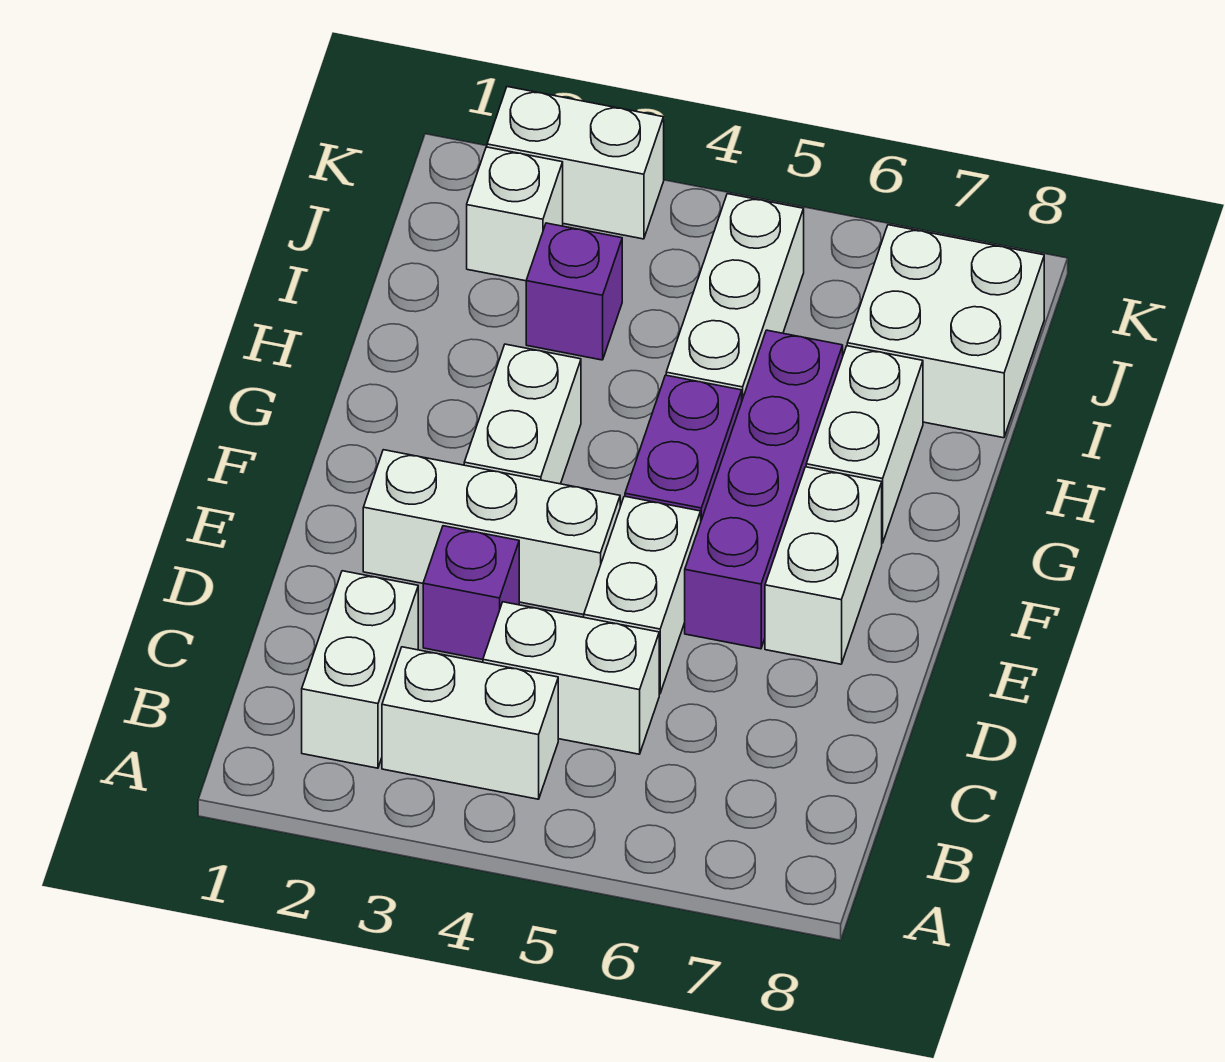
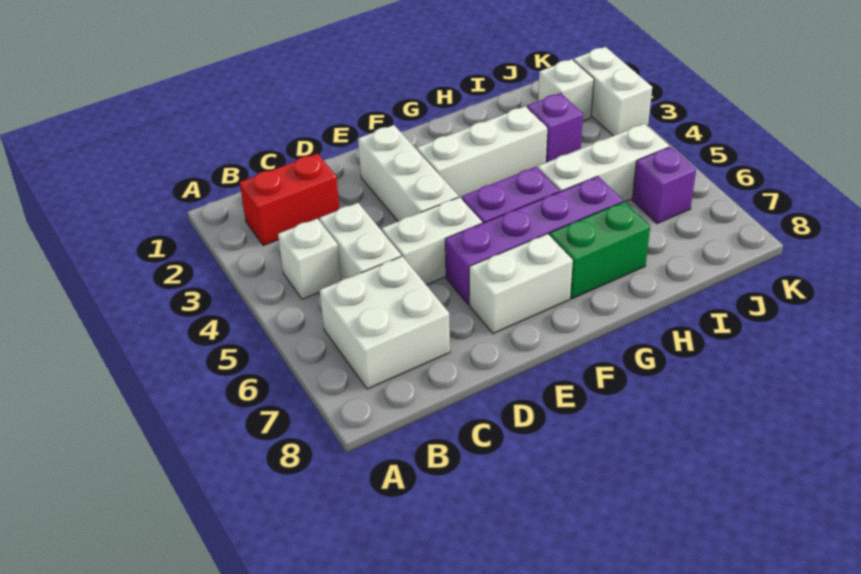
white brick B2:C2 level 1 -> red brick B2:C2 level 1
white brick B3:B4 level 1 -> white brick B4 level 1
purple brick D3 level 1 -> purple brick J6 level 1
white brick F3:G3 level 1 -> white brick F3:H3 level 1
white brick G7:H7 level 1 -> green brick G7:H7 level 1
white brick I7:J8 level 1 -> white brick B6:C7 level 1

